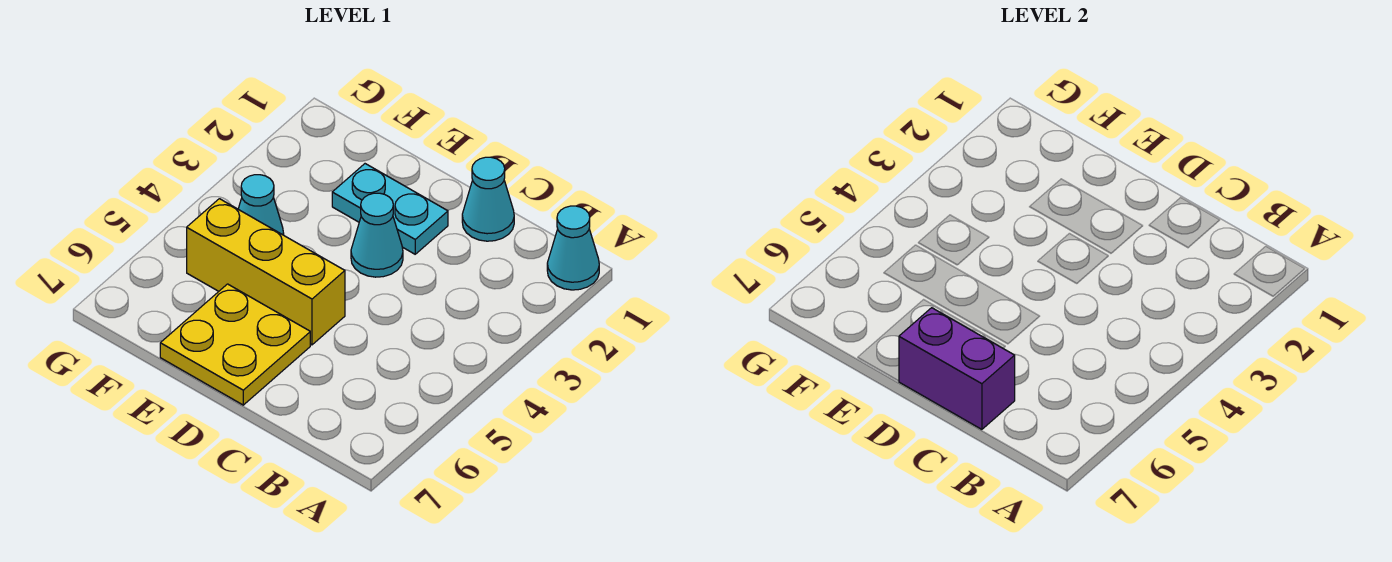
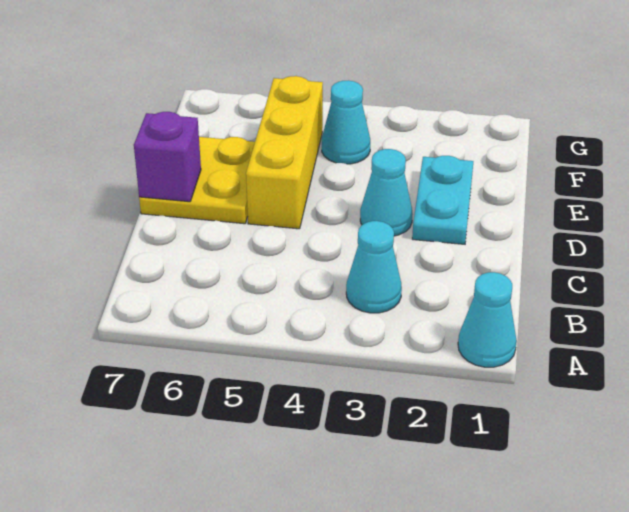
cyan cone C1 level 1 -> cyan cone B3 level 1
purple brick C7:D7 level 2 -> purple brick D7 level 2

